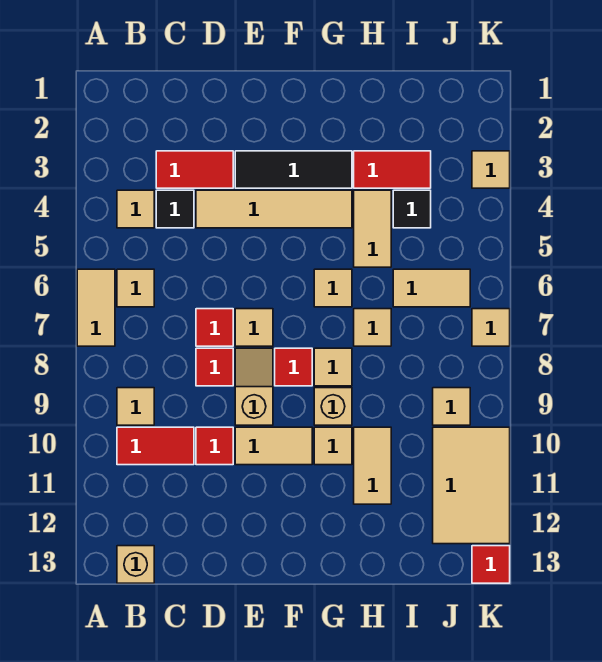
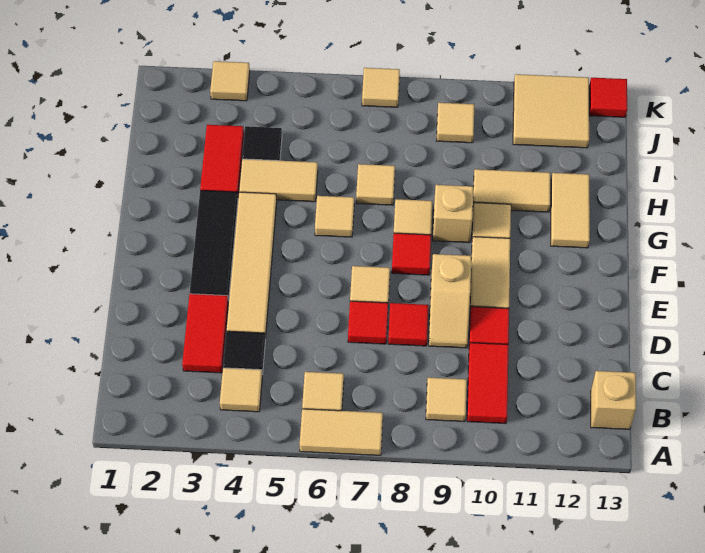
tan slope E8:E9 level 1 top 9 -> tan slope D9:E9 level 1 top E
tan tile I6:J6 level 1 -> tan tile G12:H12 level 1
tan tile J10:K12 level 1 -> tan tile J11:K12 level 1

